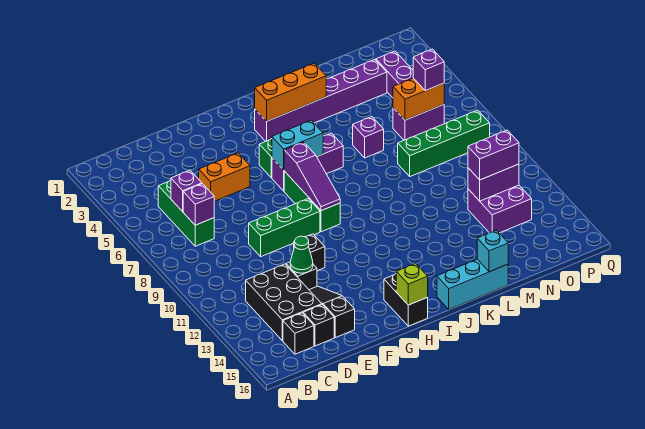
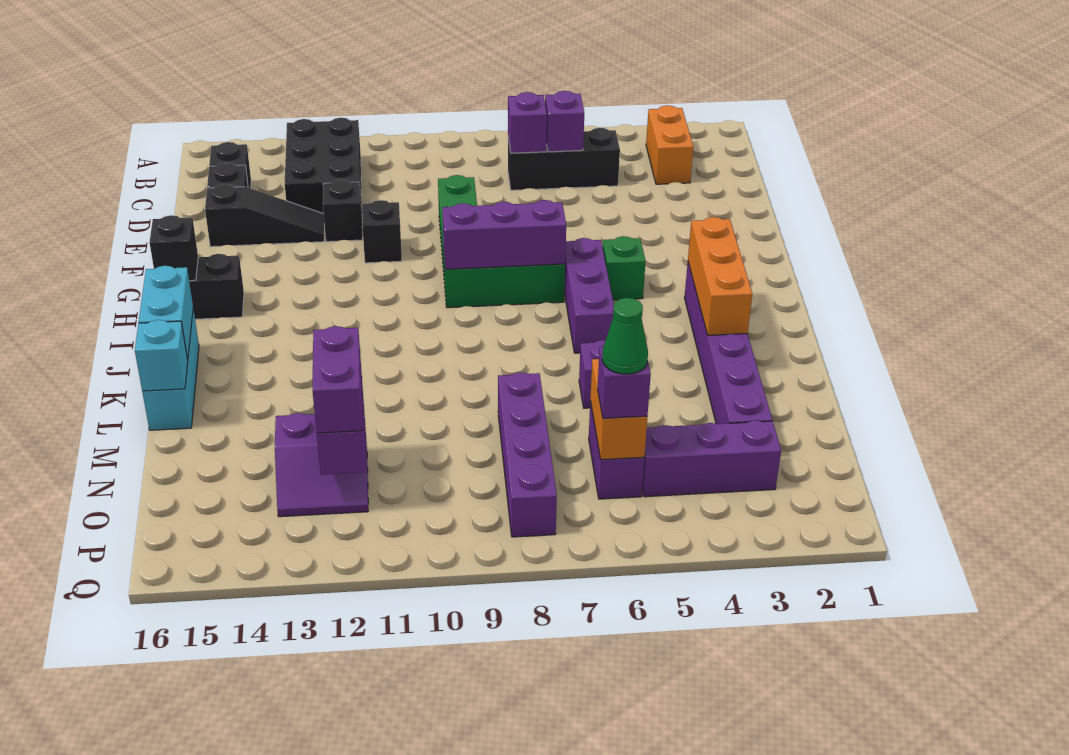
green brick C5:C7 level 1 -> black brick C5:C7 level 1
black brick C12:D14 level 1 -> black brick B12:D13 level 1
orange brick E5:F5 level 1 -> orange brick B3:C3 level 1
green cone E12 level 2 -> green cone O6 level 4
cyan brick H6:I6 level 2 -> cyan brick J16:K16 level 2
purple slope H7:H9 level 2 top 7 -> purple brick H7:H9 level 2
lime brick H16 level 2 -> black brick H16 level 2
green brick M8:P8 level 1 -> purple brick M8:P8 level 1
purple brick N12:O13 level 1 -> purple slope N12:O13 level 1 top N

